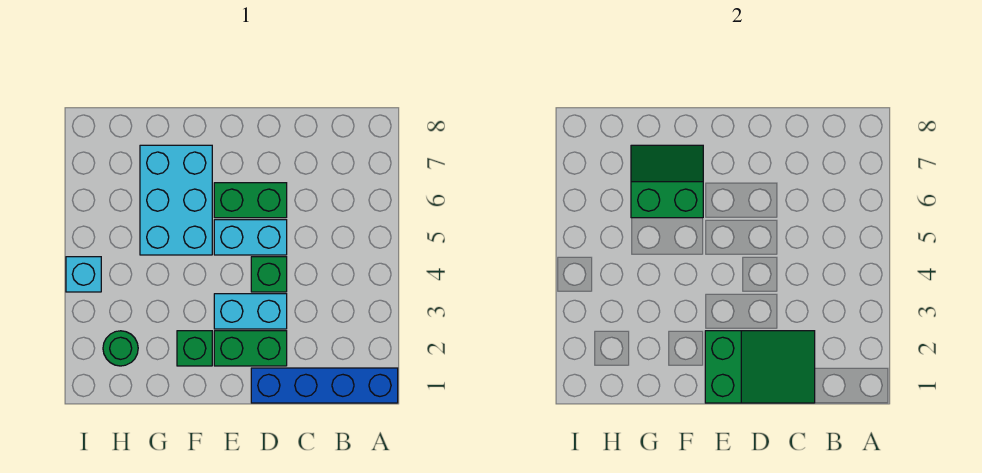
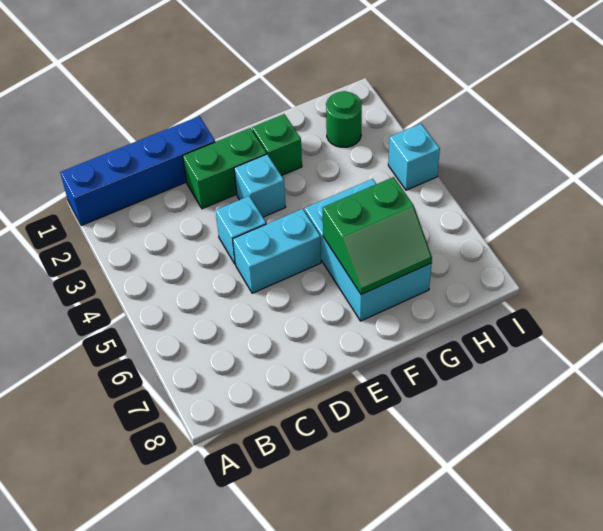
green slope C1:E2 level 2 top E -> none
cyan brick D3:E3 level 1 -> cyan brick E3 level 1
green brick D4 level 1 -> cyan brick D4 level 1
green brick D6:E6 level 1 -> none

